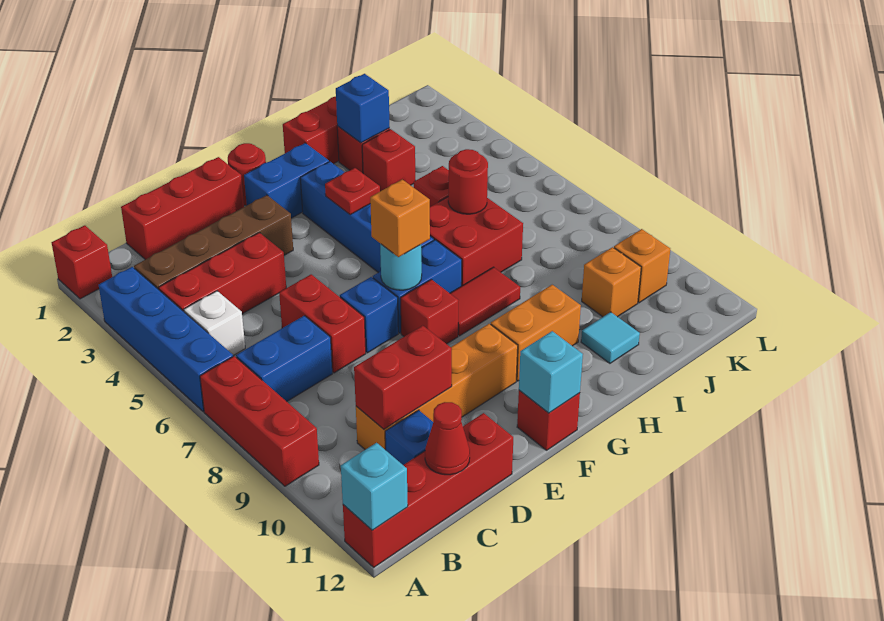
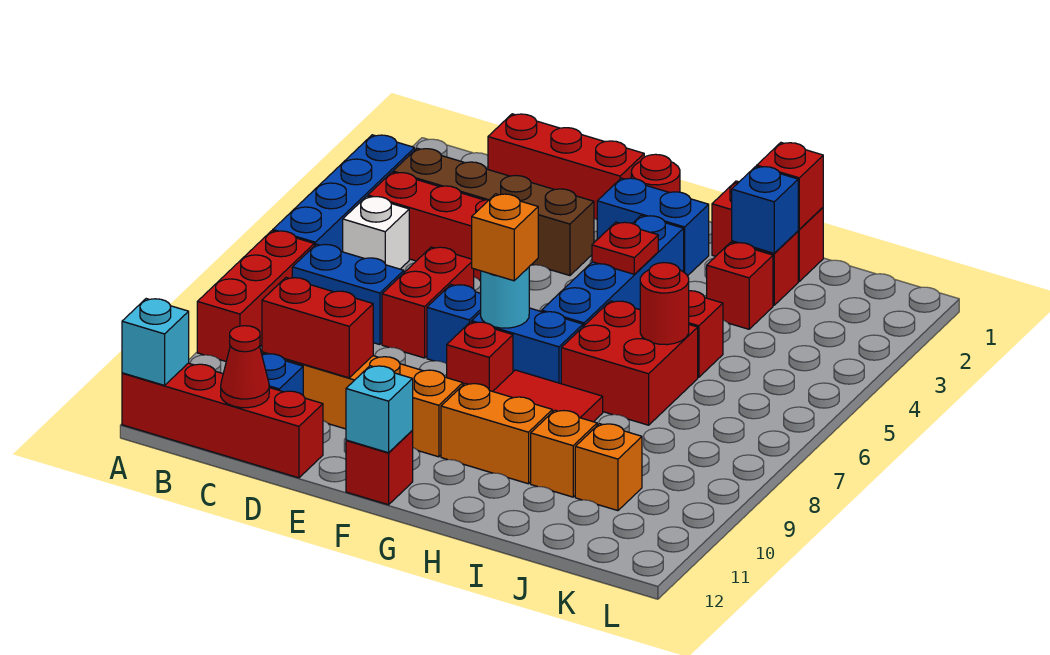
red brick A1 level 1 -> red brick I1 level 2
cyan tile I11 level 1 -> none
orange brick K10 level 1 -> orange brick I10 level 1

